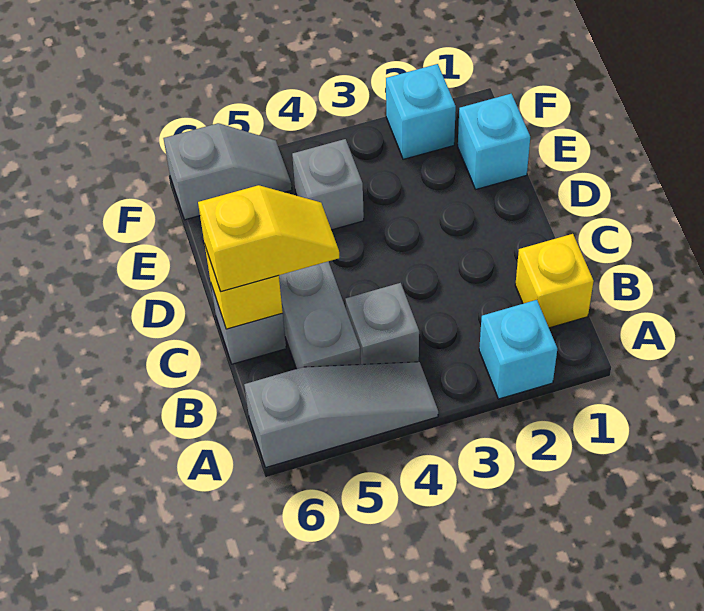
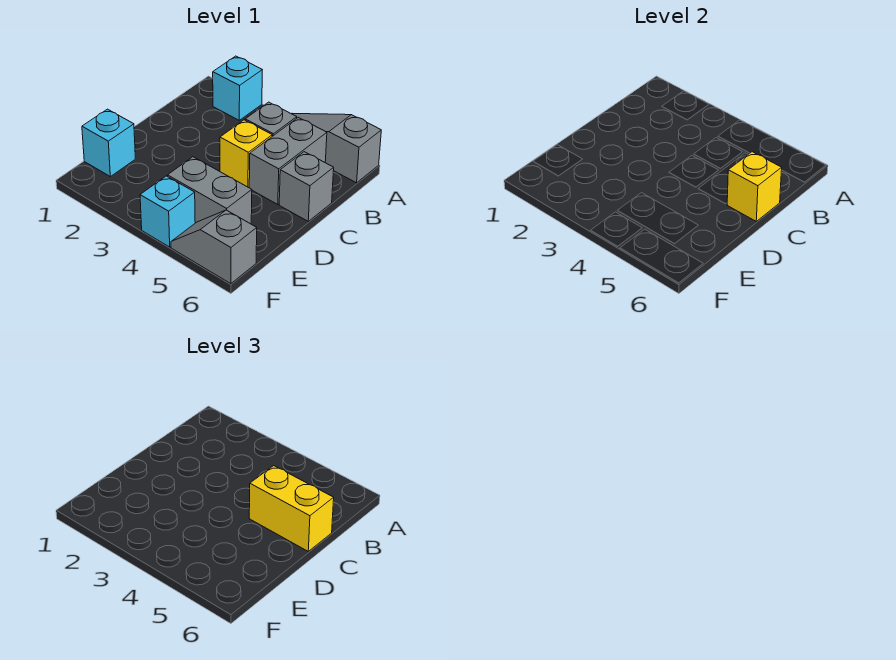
yellow brick B1 level 1 -> yellow brick C4 level 1
yellow slope C5:C6 level 3 top 6 -> yellow brick C5:C6 level 3
grey brick E4 level 1 -> grey brick E4:E5 level 1
cyan brick F2 level 1 -> cyan brick F4 level 1

